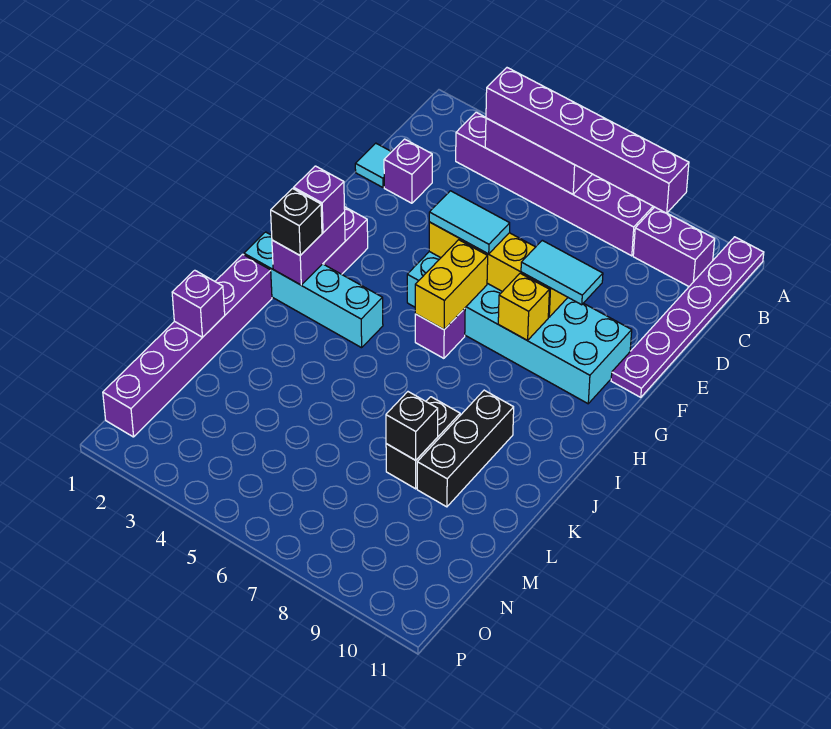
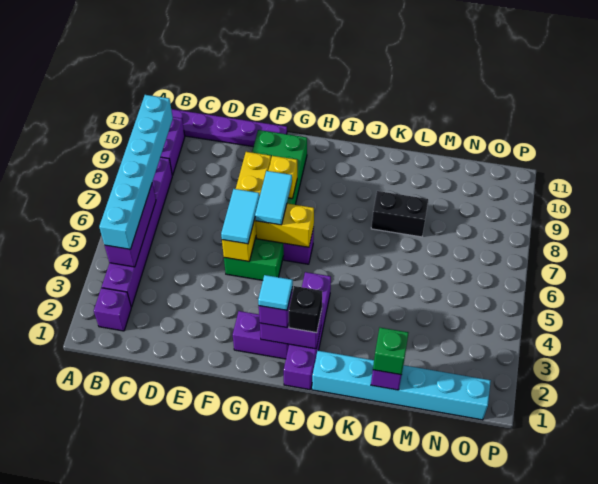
purple brick B4:B9 level 3 -> cyan brick B4:B9 level 3
cyan tile D1 level 1 -> cyan tile H2 level 4
purple brick D2 level 1 -> purple brick B2 level 1
cyan brick F5:G10 level 1 -> green brick F5:G10 level 1
cyan tile F8:F9 level 3 -> cyan tile G6:G7 level 3
cyan brick I1:I4 level 1 -> purple brick I1:I4 level 1
purple brick J1:O1 level 1 -> cyan brick J1:O1 level 1
black brick J9:L9 level 1 -> none
none -> green brick L1 level 3
black brick L8 level 2 -> none

